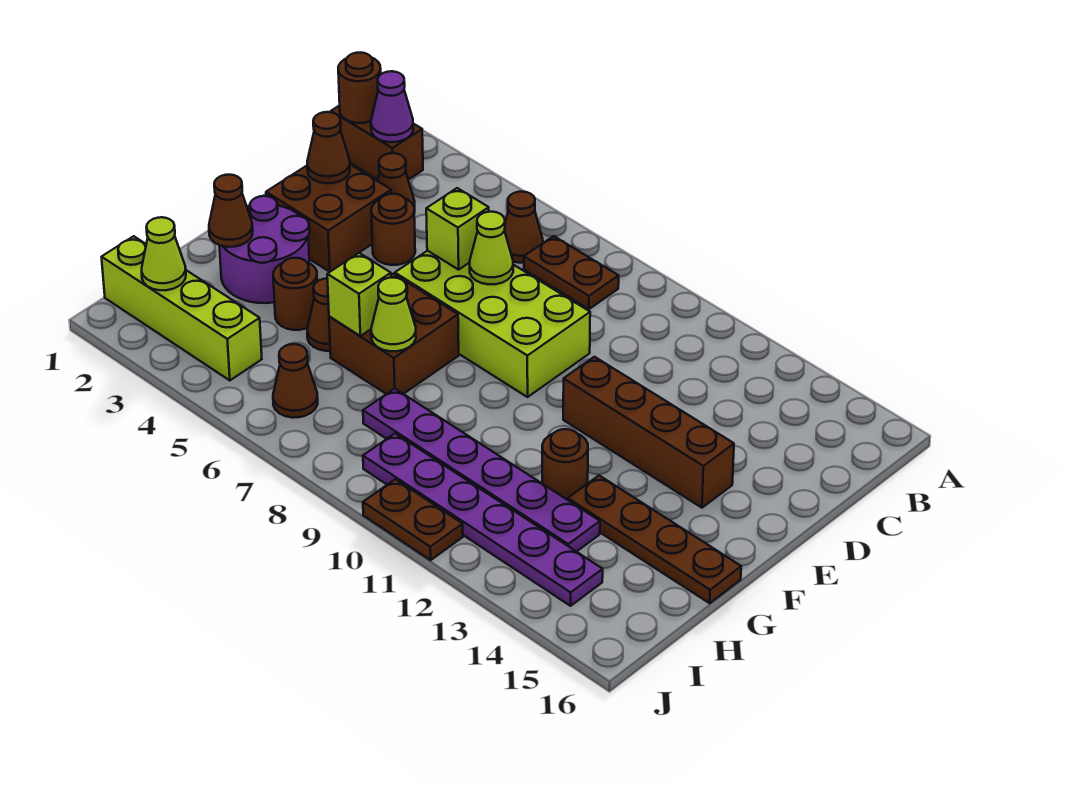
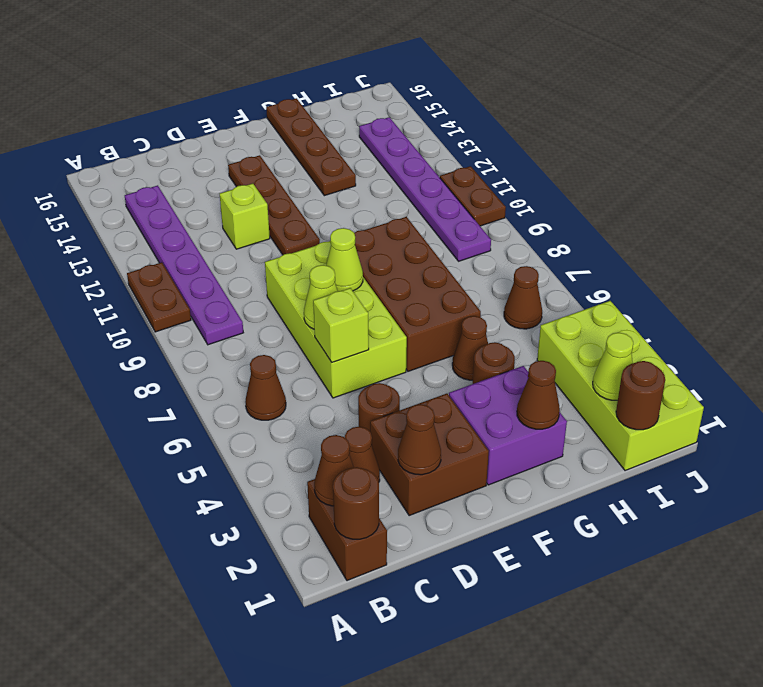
purple cone B2 level 2 -> brown cone B2 level 2
brown plate B7:B8 level 1 -> brown plate A10:A11 level 1
brown brick E11:E14 level 1 -> brown plate E11:E14 level 1
purple round brick F2:G3 level 1 -> purple brick F2:G3 level 1
brown brick F6:G7 level 1 -> brown brick F6:G9 level 1
lime brick G6 level 2 -> lime brick D12 level 1
lime cone G7 level 2 -> lime cone E8 level 2
brown round brick G12 level 1 -> brown round brick I1 level 2
purple plate H8:H13 level 1 -> purple plate B9:B14 level 1
lime brick I1:I4 level 1 -> lime brick I1:J4 level 1

